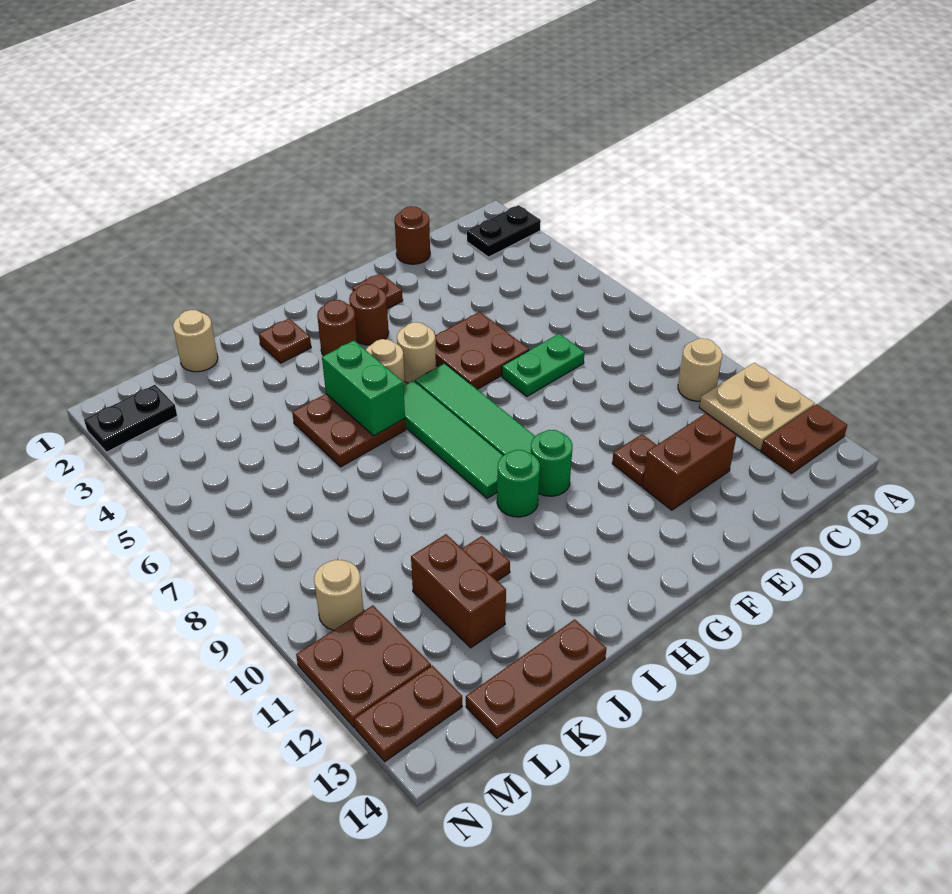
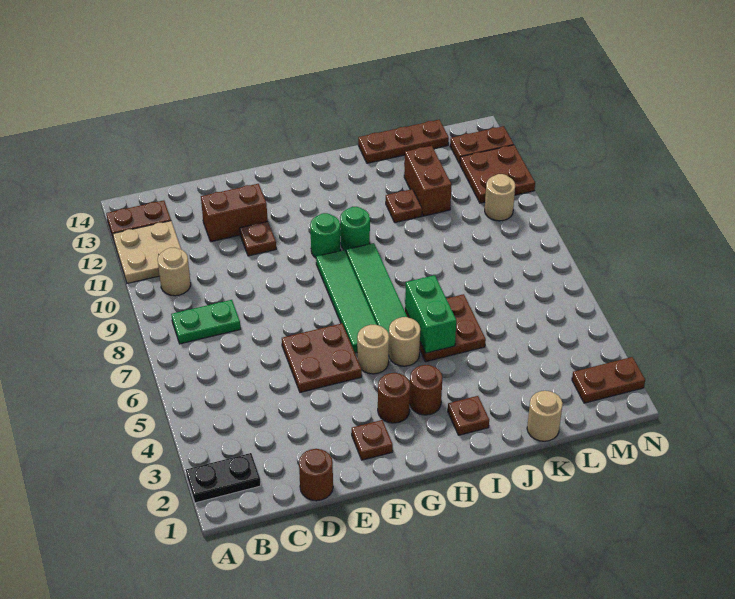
green plate D7:E7 level 1 -> green plate B8:C8 level 1
black plate M2:N2 level 1 -> brown plate M2:N2 level 1

